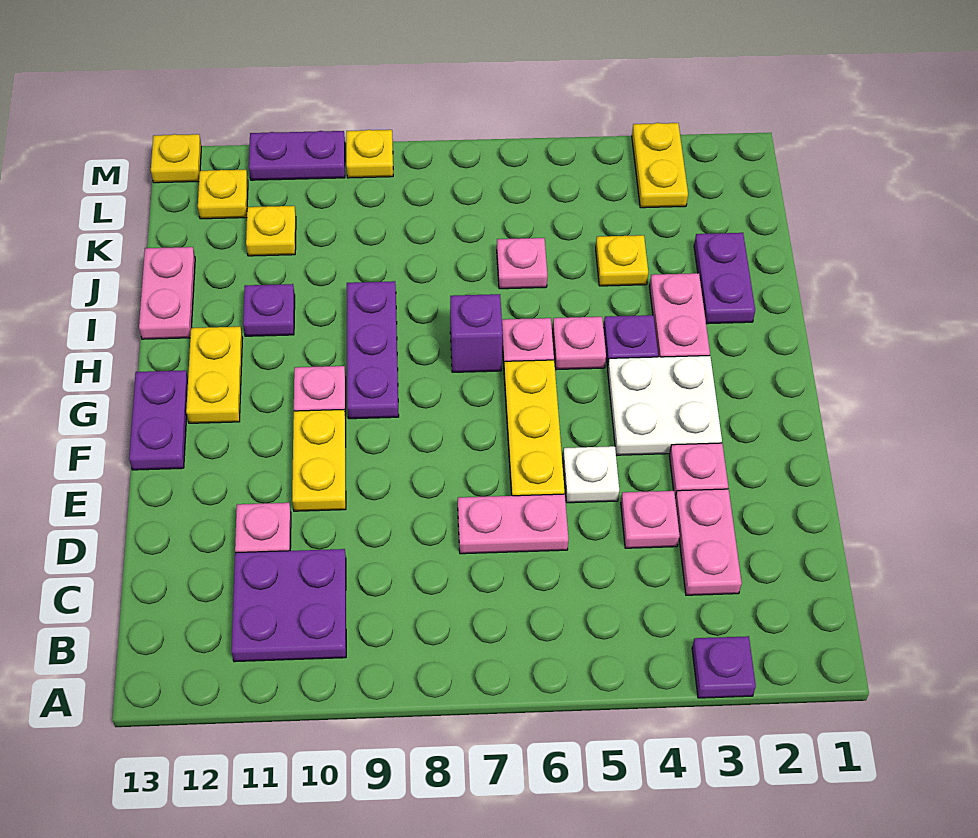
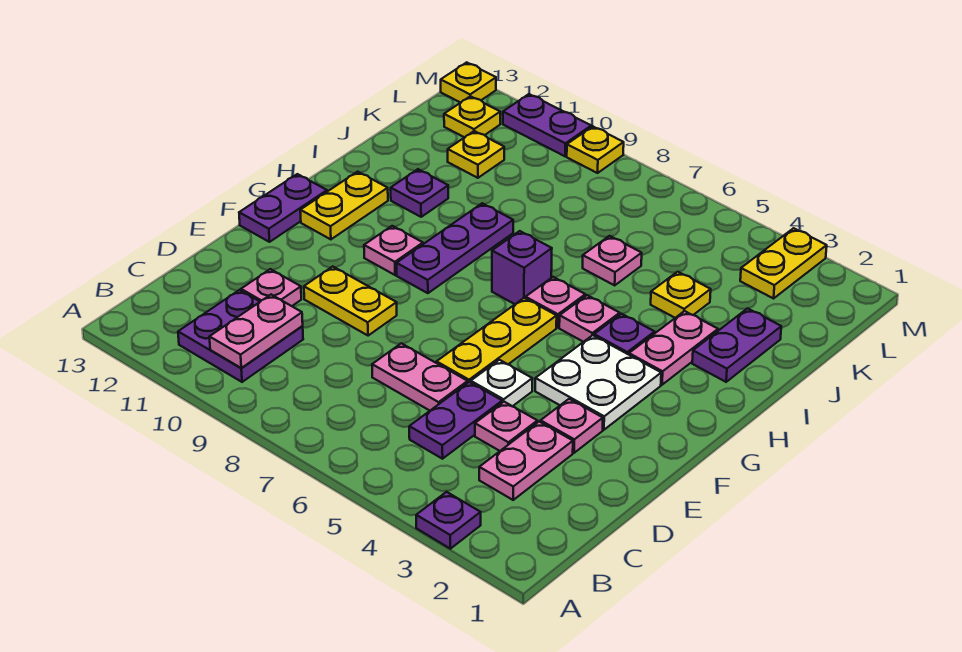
none -> purple plate C5:D5 level 1
yellow plate E10:F10 level 1 -> yellow plate E9:E10 level 1
pink plate I13:J13 level 1 -> pink plate B10:C10 level 2

